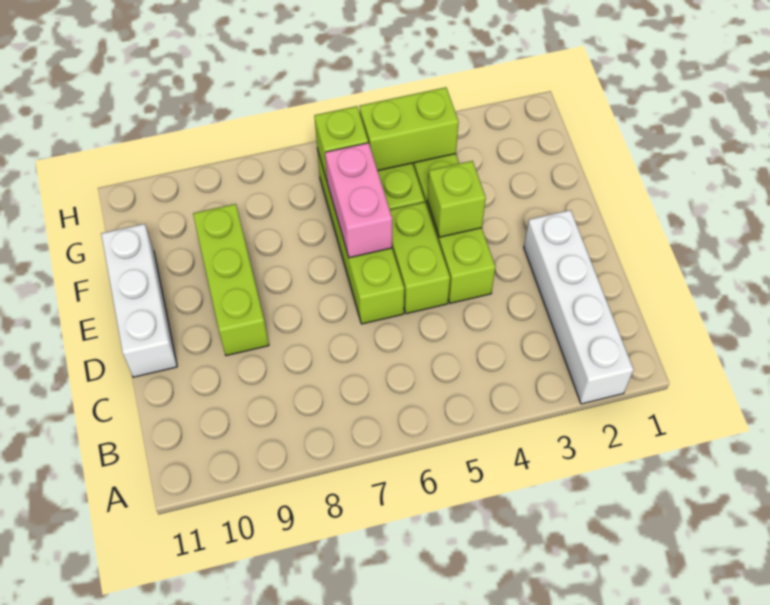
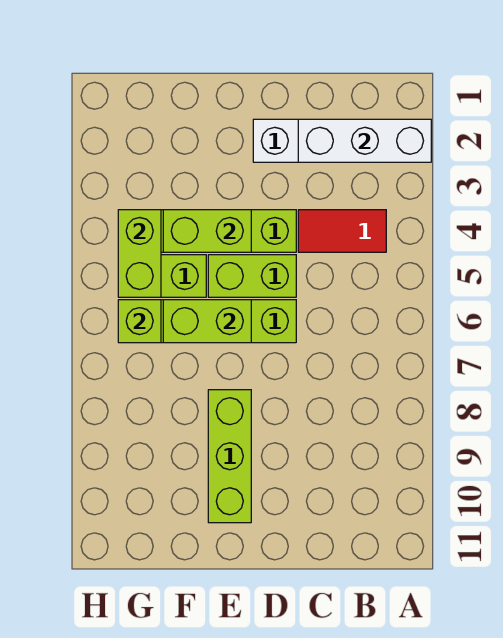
none -> red tile B4:C4 level 1
lime brick D9:F9 level 1 -> lime brick E8:E10 level 1
white brick D11:F11 level 1 -> white brick A2:C2 level 2
lime brick E4 level 2 -> lime brick E4:F4 level 2
pink brick E6:F6 level 2 -> lime brick E6:F6 level 2

